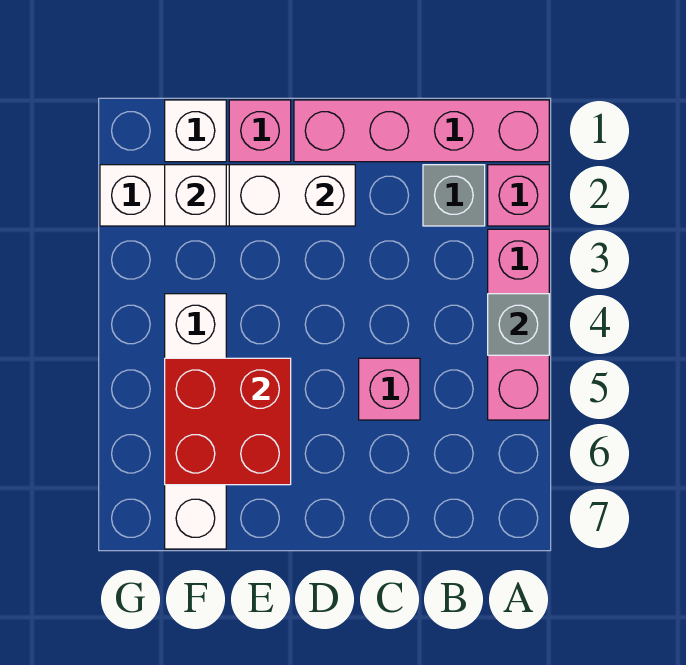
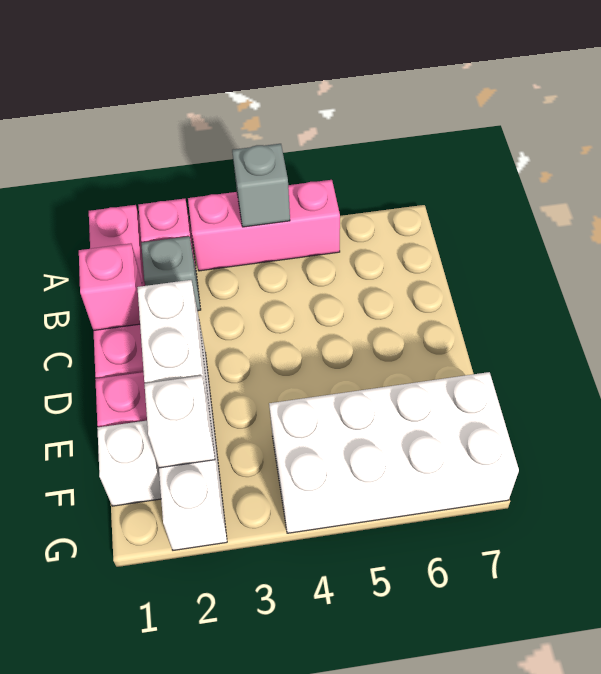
pink brick C5 level 1 -> pink brick C1 level 2
red brick E5:F6 level 2 -> none
white brick F4:F7 level 1 -> white brick F4:G7 level 1

